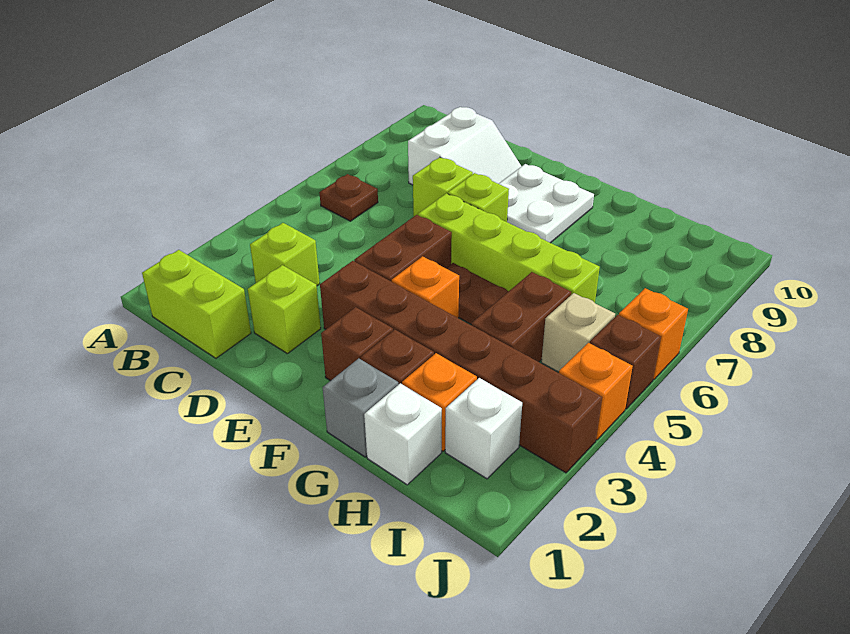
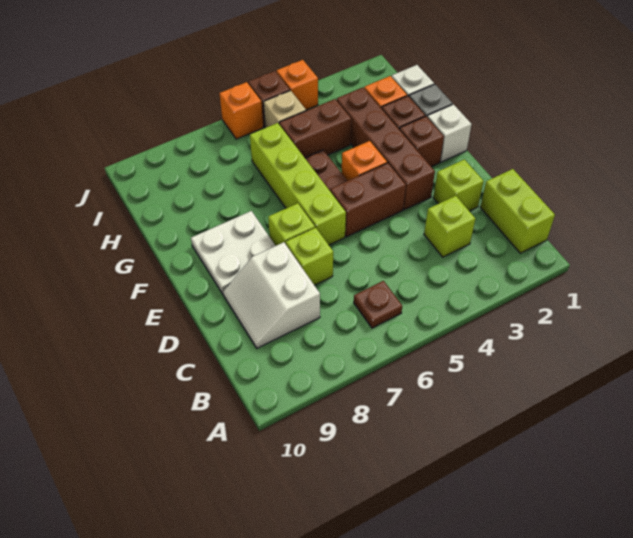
white slope C8:D9 level 1 top C -> white slope C8:D9 level 1 top 8
brown brick E3:J3 level 1 -> brown brick E3:H3 level 1
white brick I2 level 1 -> white brick F1 level 1

